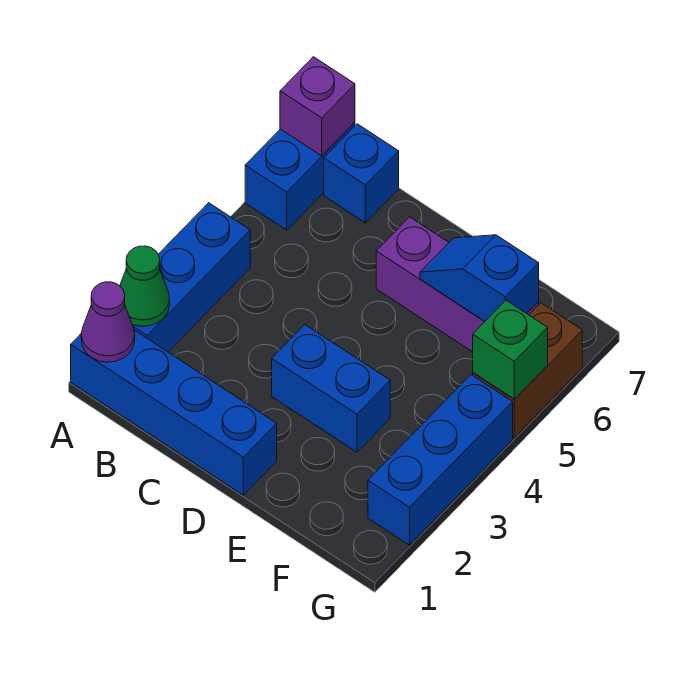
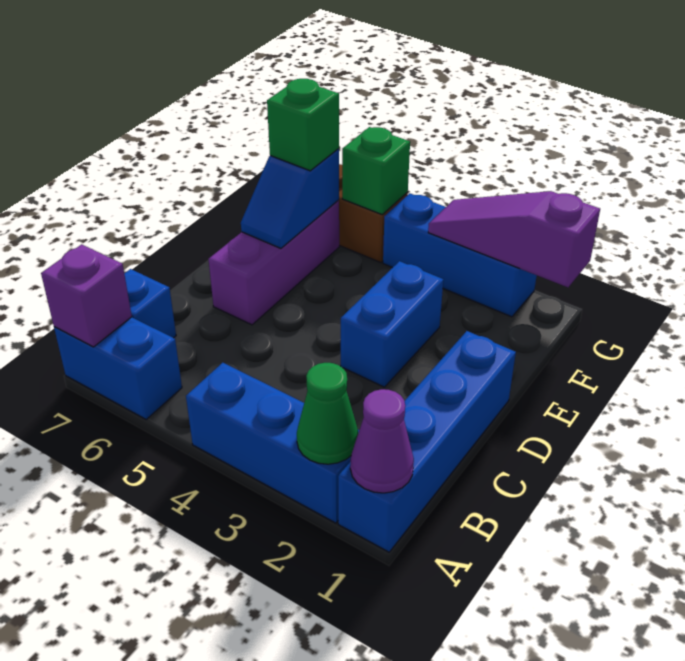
none -> green brick F6 level 3
none -> purple slope G1:G3 level 2 top 1

